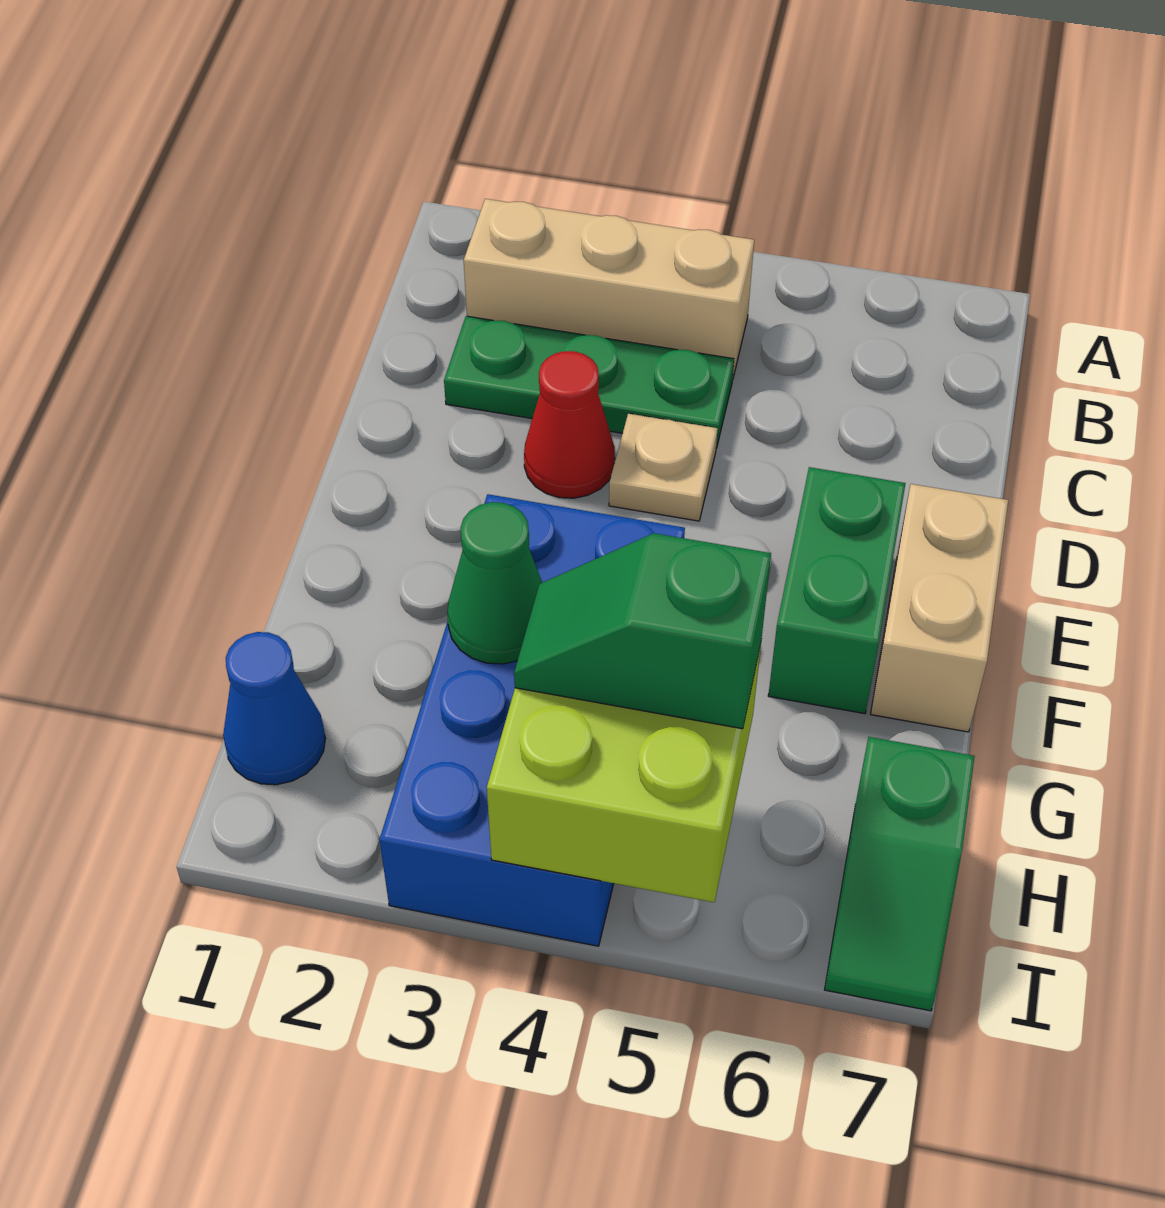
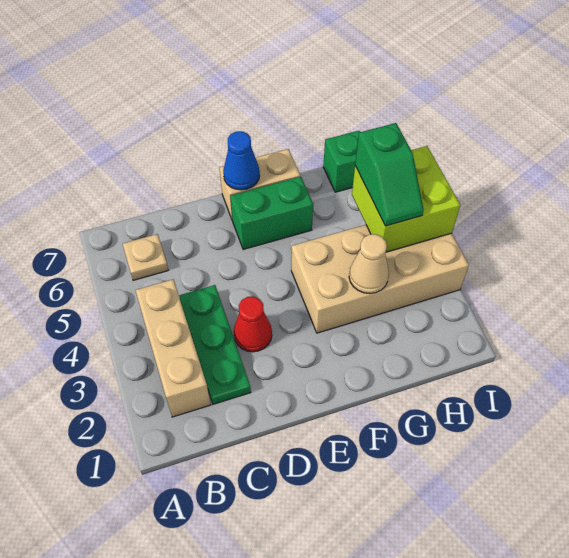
tan plate D4 level 1 -> tan plate B6 level 1
blue brick F3:I4 level 1 -> tan brick F3:I4 level 1
green cone G3 level 2 -> tan cone G3 level 2
blue cone H1 level 1 -> blue cone E7 level 2

